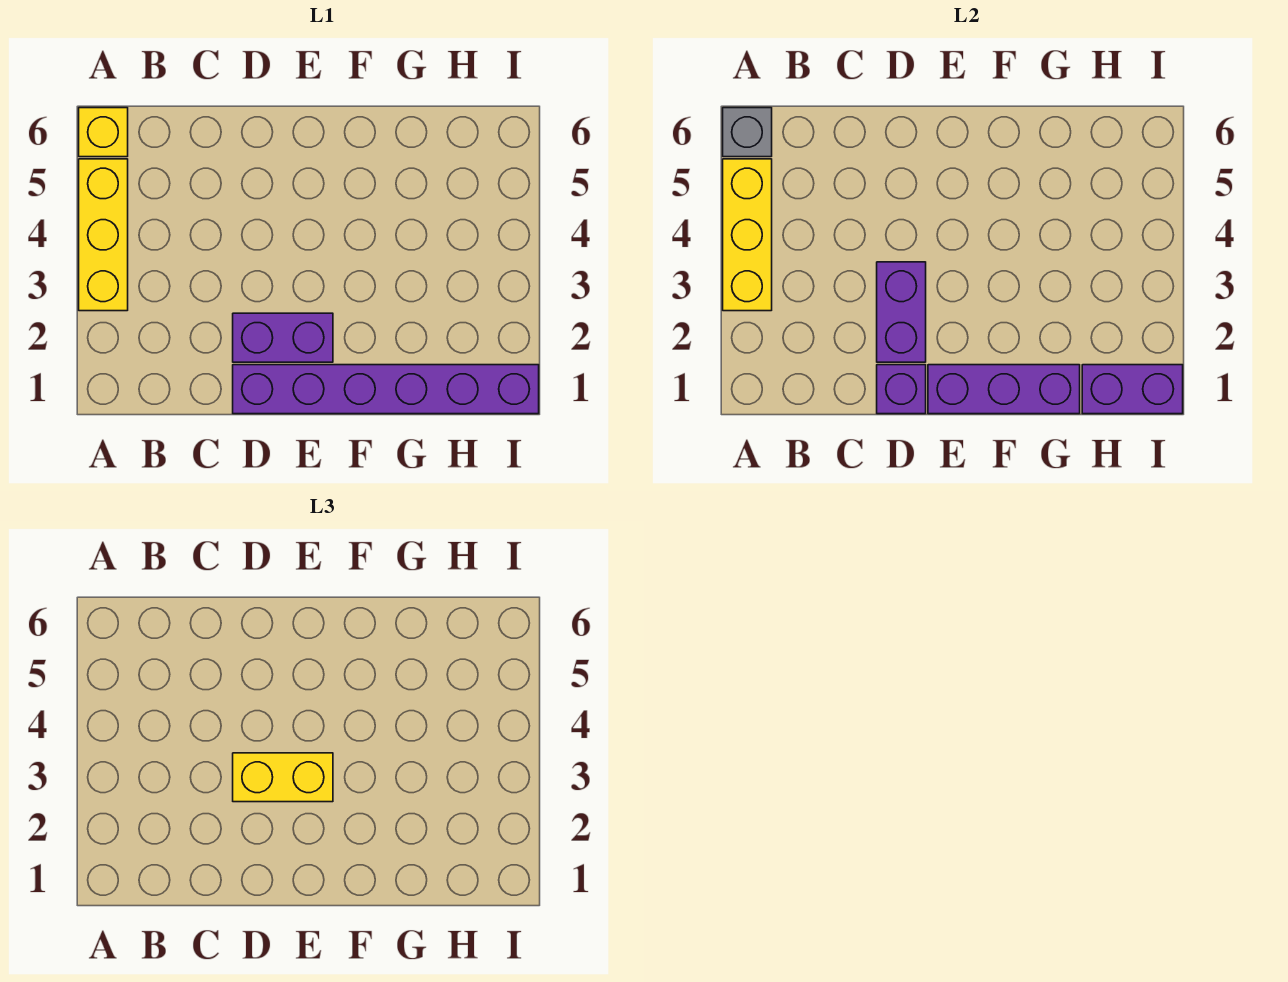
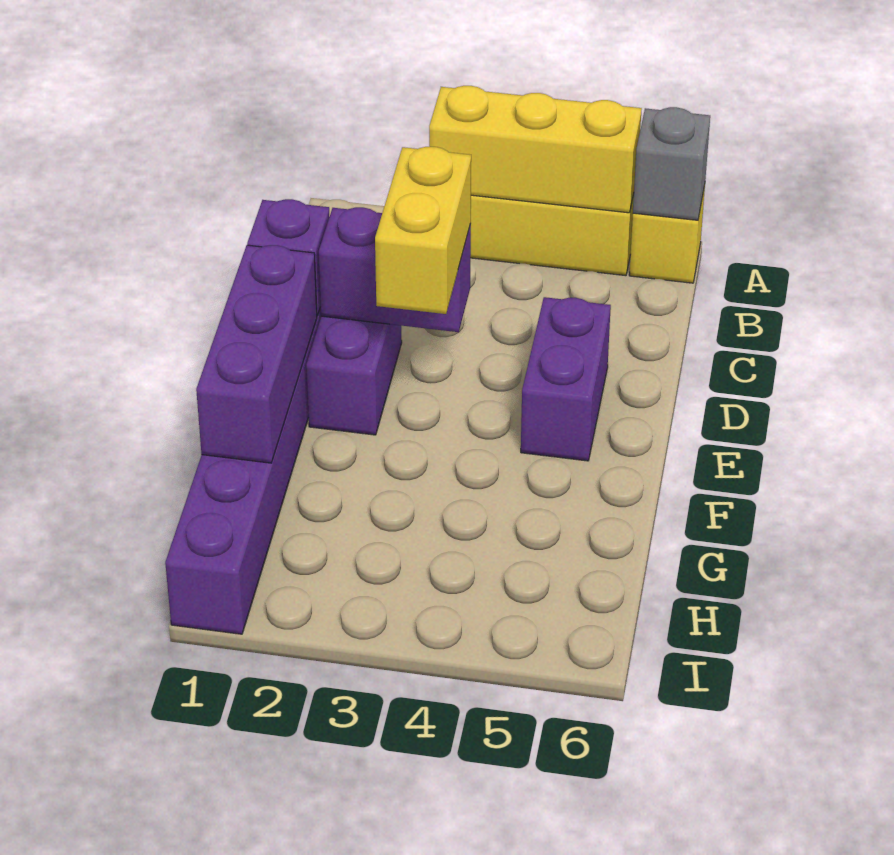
purple brick H1:I1 level 2 -> purple brick D5:E5 level 1

